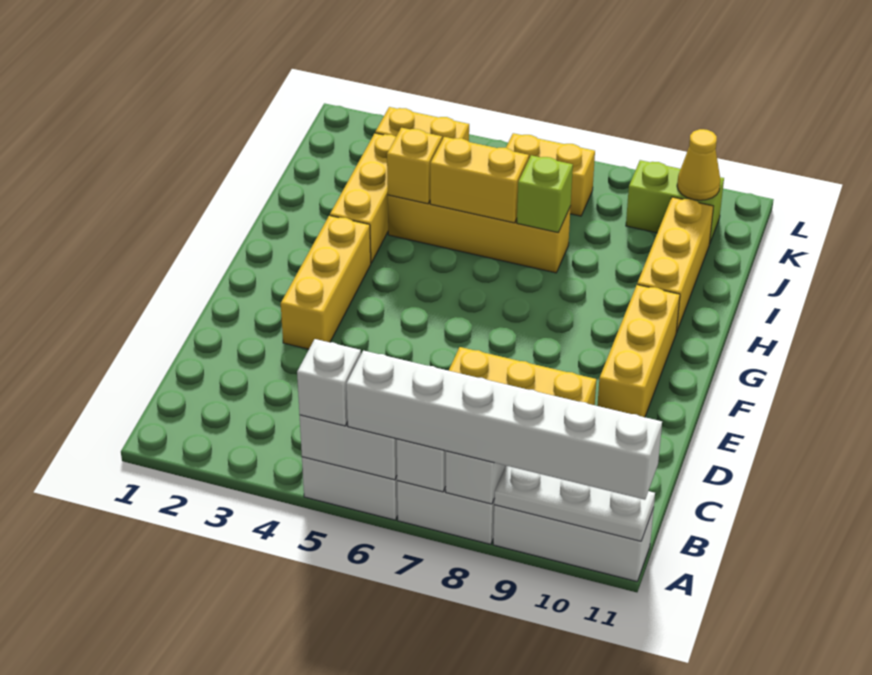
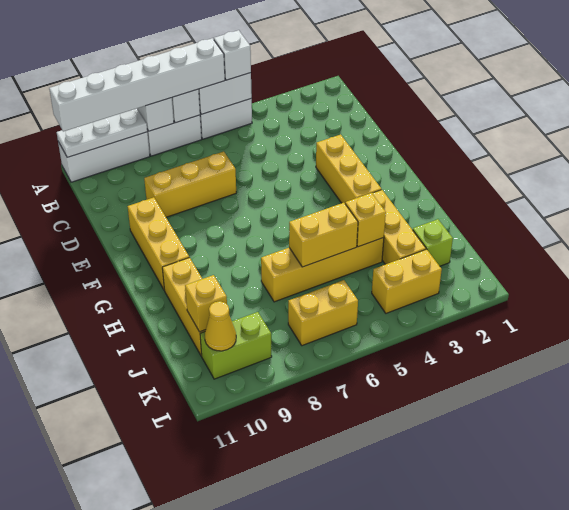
lime brick I7 level 2 -> lime brick J2 level 1
none -> yellow brick J10 level 2

